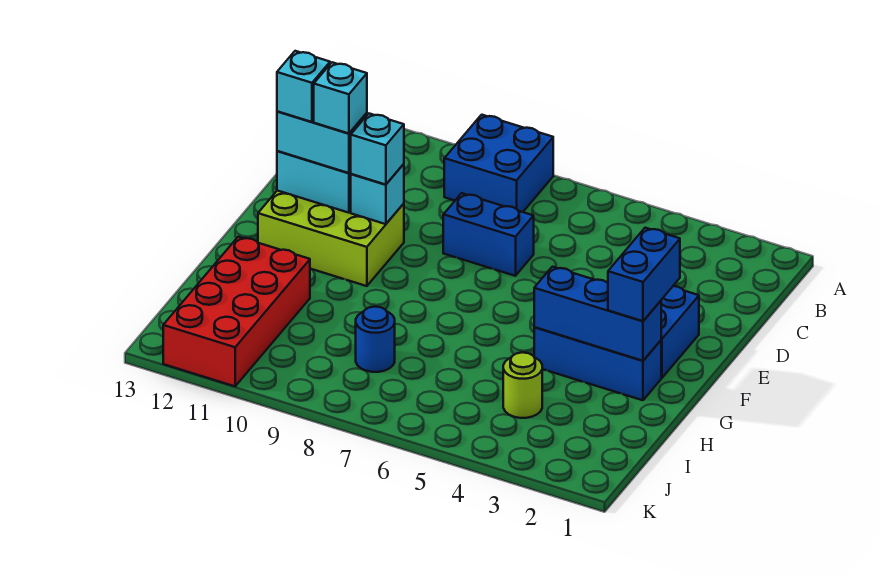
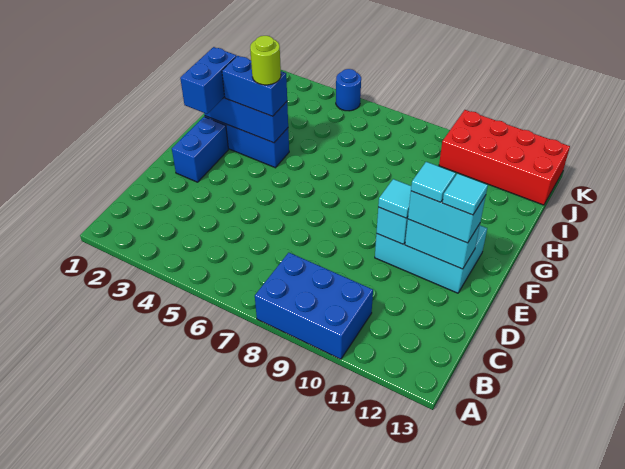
blue brick A8:B9 level 1 -> blue brick A8:B10 level 1
blue brick D7:D8 level 1 -> blue brick G3:G4 level 3
lime brick E10:F12 level 1 -> cyan brick E10:F12 level 1
cyan brick E10 level 3 -> cyan tile E10 level 3
cyan brick E11 level 4 -> cyan tile E11 level 4
cyan brick E12 level 4 -> cyan tile E12 level 4
red brick H11:K12 level 1 -> red brick J10:K13 level 1
lime round brick I4 level 1 -> lime round brick G4 level 4
blue round brick I8 level 1 -> blue round brick K5 level 1

